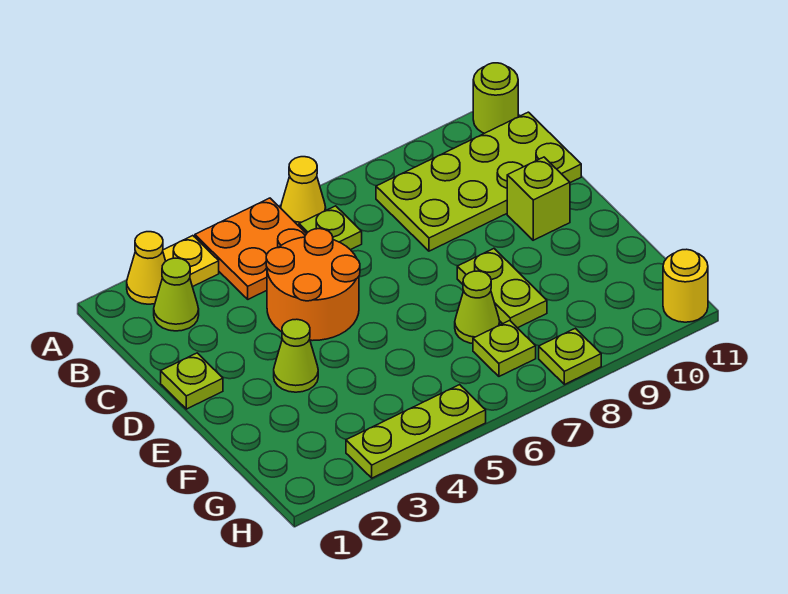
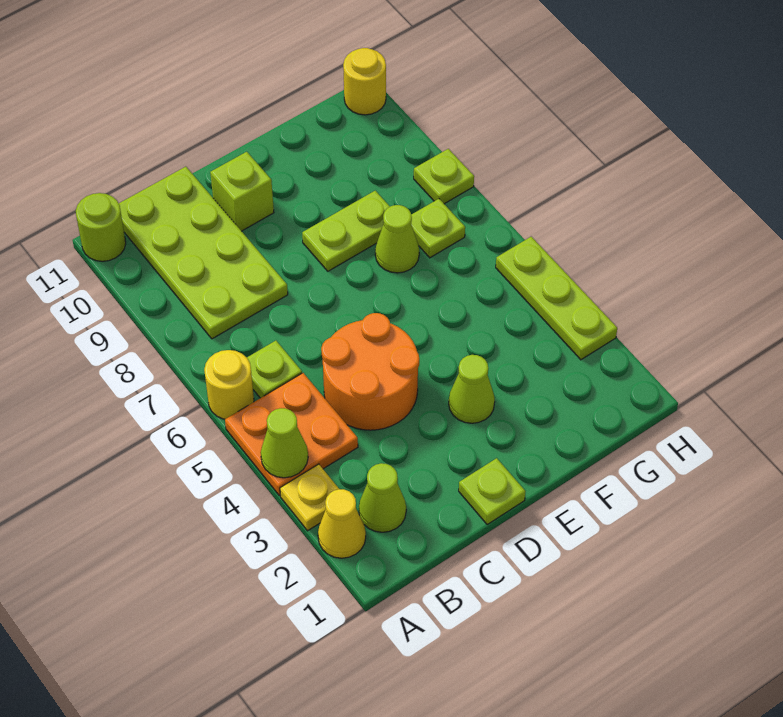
none -> lime cone A4 level 2
yellow cone A6 level 1 -> yellow round brick A6 level 1

